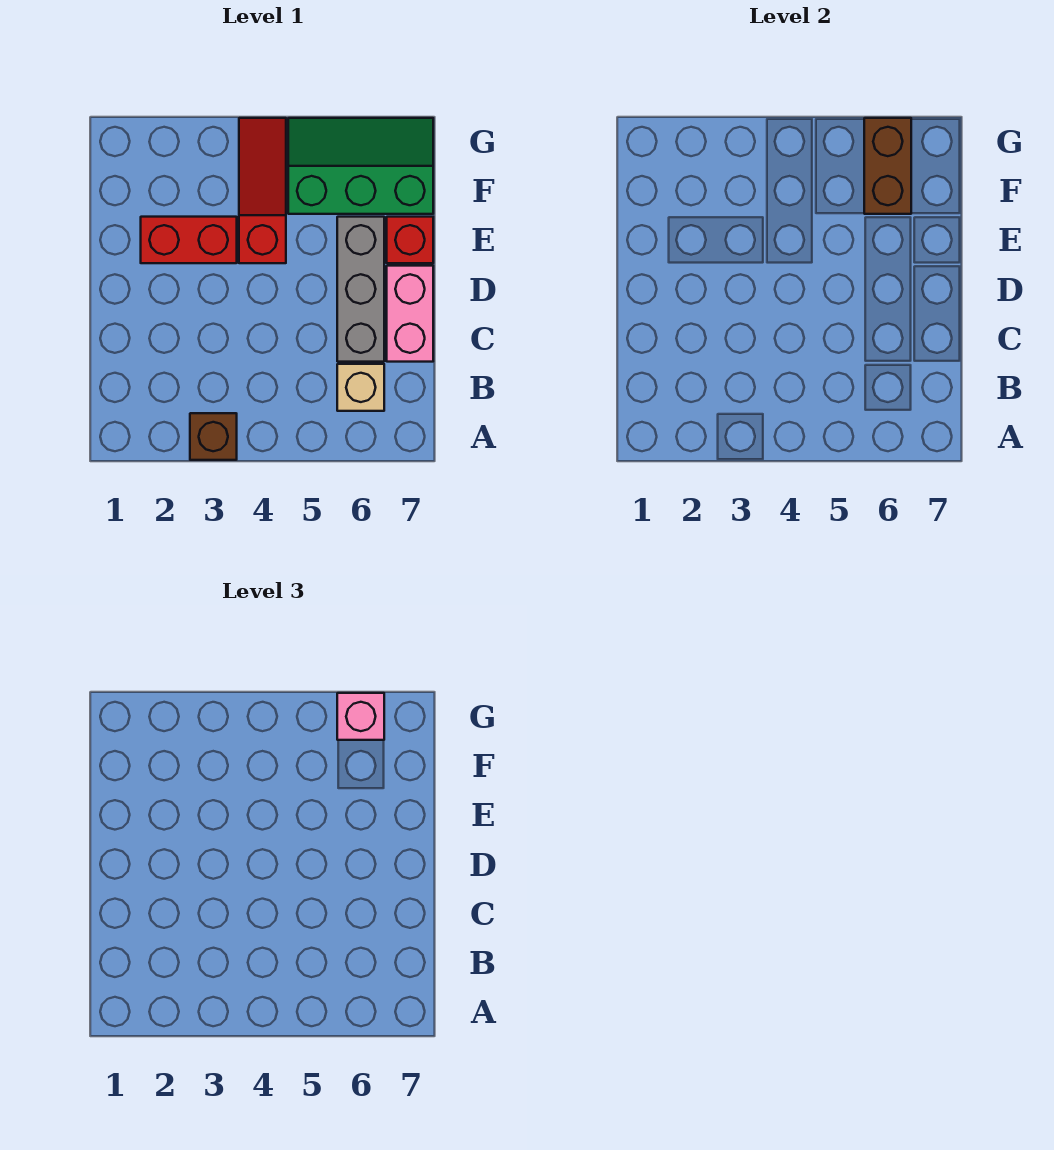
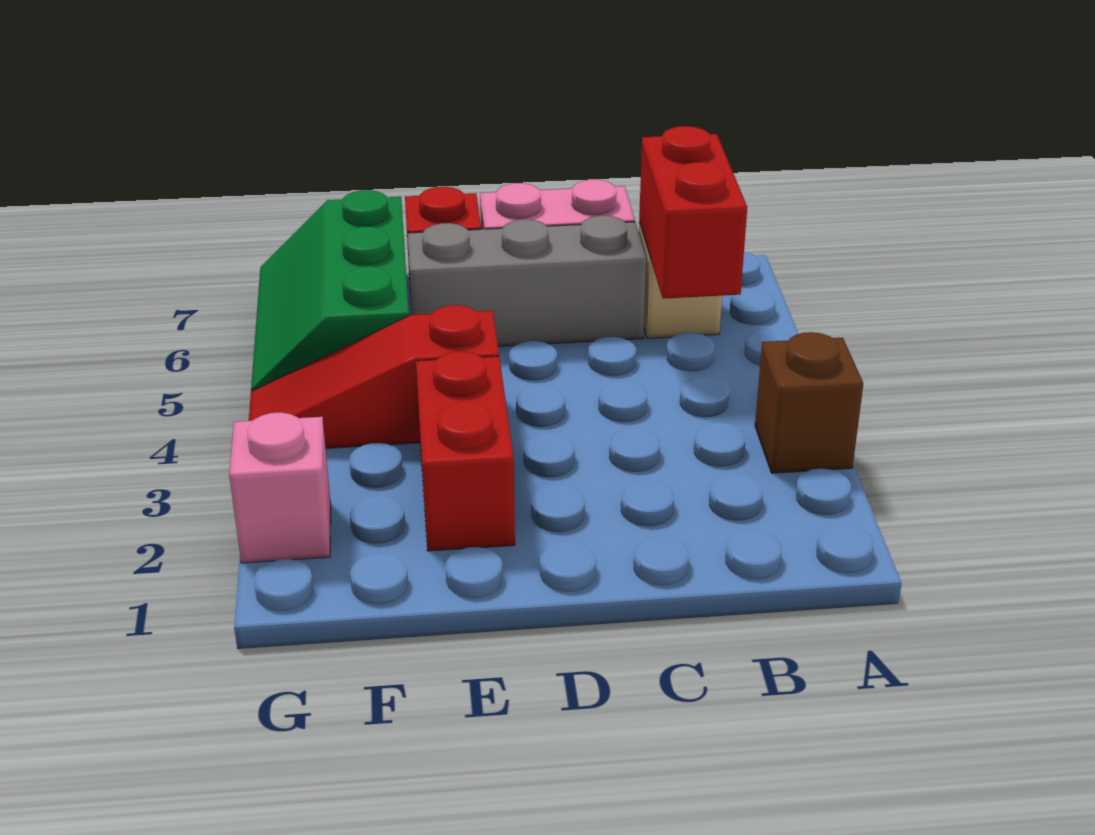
none -> red brick B5:B6 level 2
brown brick F6:G6 level 2 -> none
pink brick G6 level 3 -> pink brick G2 level 1

